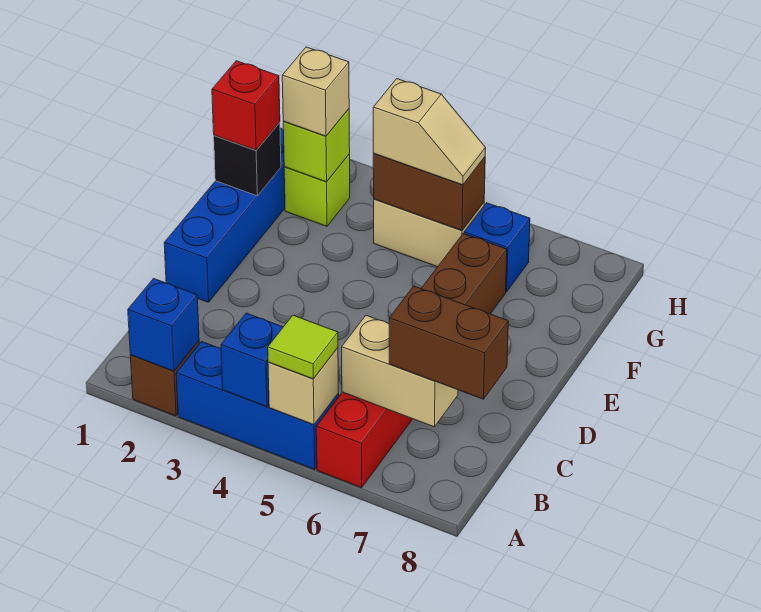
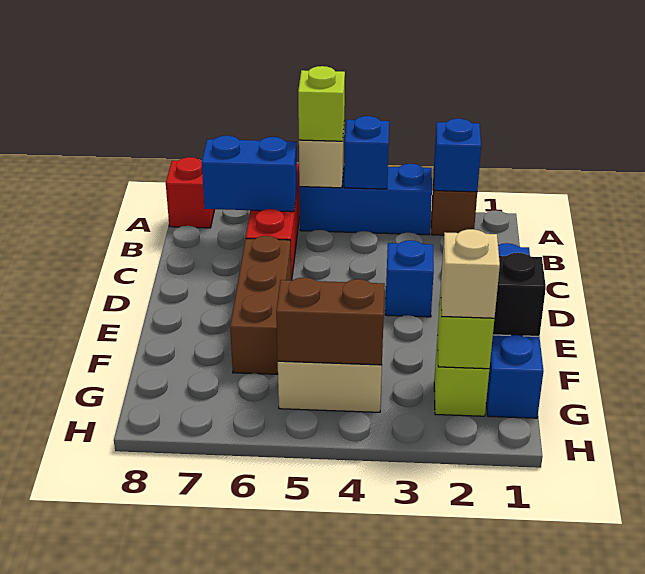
lime tile A5 level 3 -> lime brick A5 level 3
tan brick B6:B7 level 2 -> blue brick B6:B7 level 2
brown brick B7:B8 level 3 -> none
red brick F1 level 3 -> red brick A8 level 1
tan slope G4:G5 level 3 top 4 -> none
blue brick G6 level 1 -> blue brick D3 level 1

